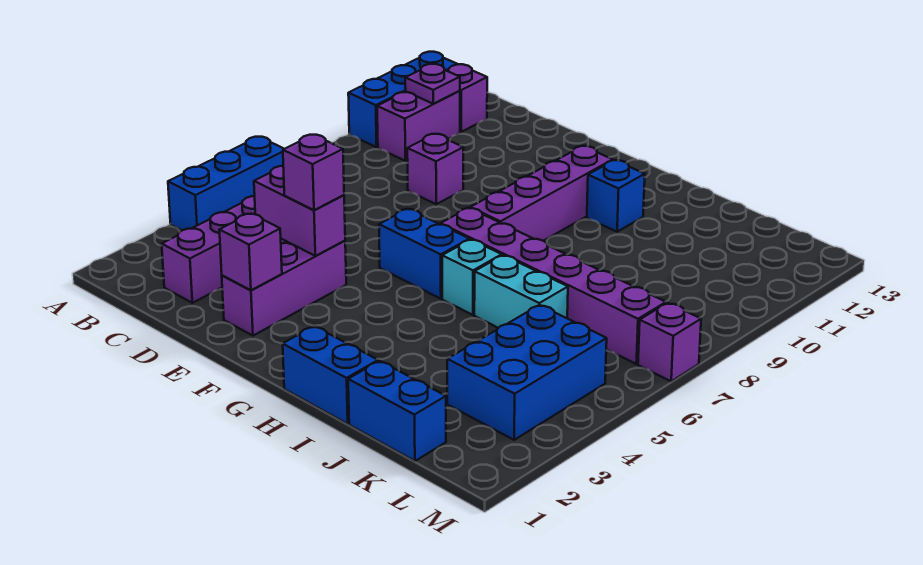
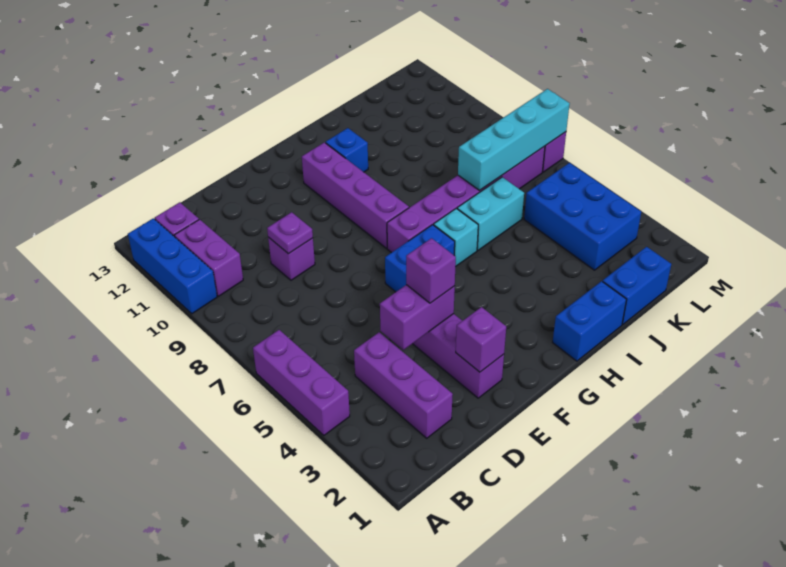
blue brick A4:A6 level 1 -> purple brick A4:A6 level 1
purple plate B11 level 2 -> purple plate D9 level 2
none -> cyan brick J7:M7 level 2

